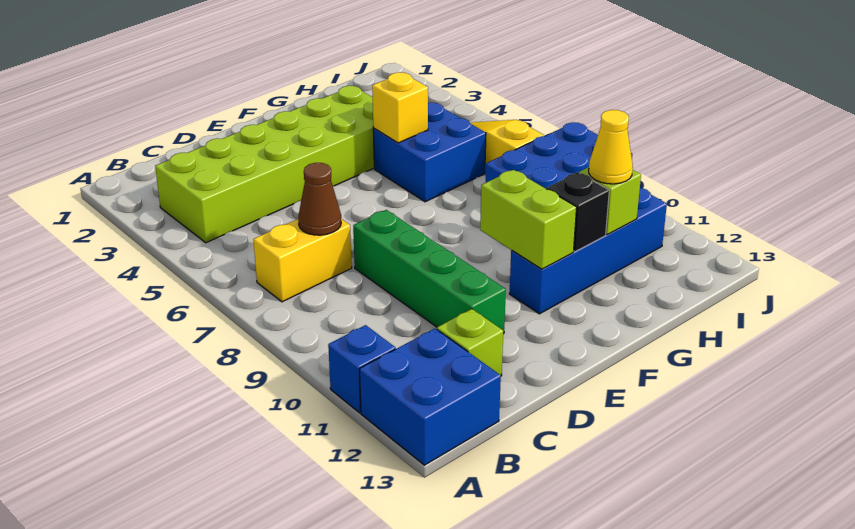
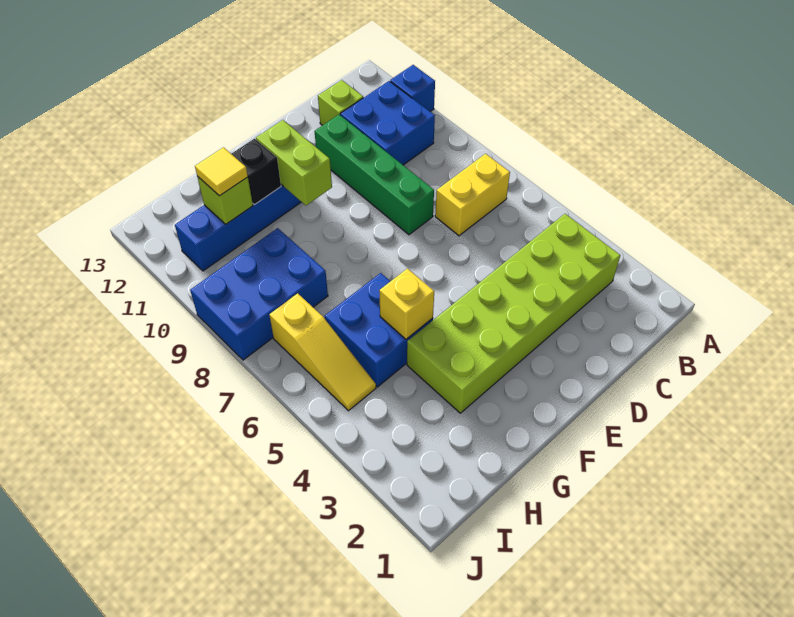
blue brick A12:B13 level 1 -> blue brick B10:C11 level 1
brown cone C7 level 2 -> none
yellow cone H11 level 3 -> yellow tile H11 level 3

